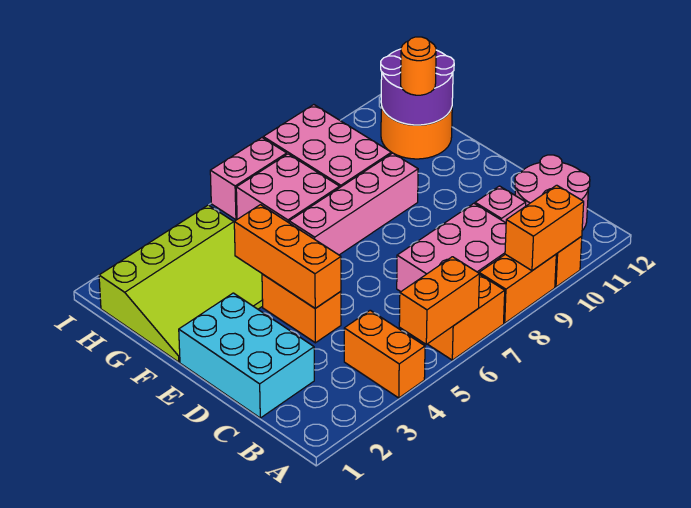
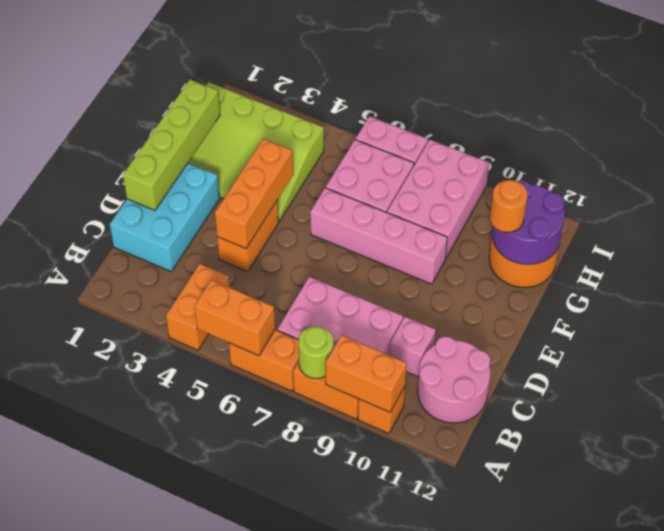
none -> lime round brick A8 level 2
none -> lime brick D1:G1 level 2

